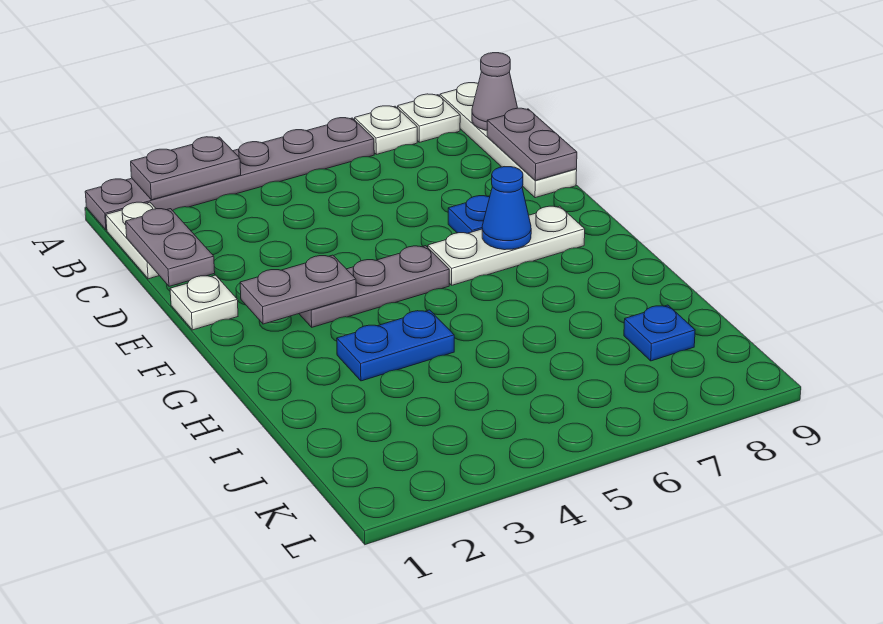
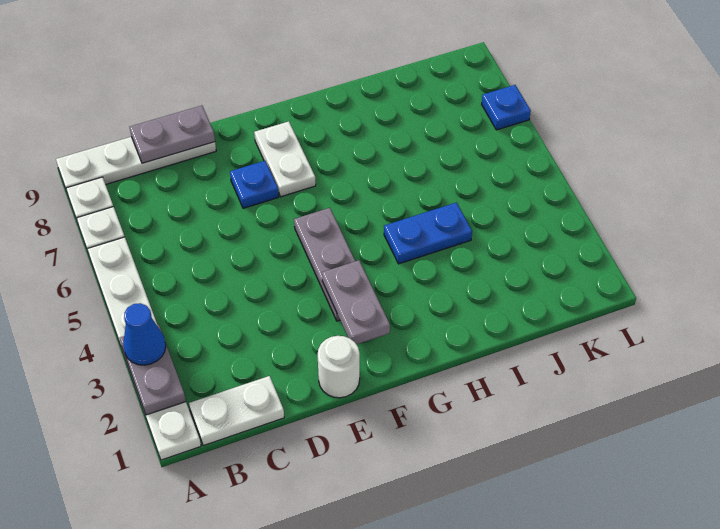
grey plate A1:A6 level 1 -> white plate A1:A6 level 1
grey cone B9 level 2 -> none
grey plate C1:D1 level 2 -> none
white plate E1 level 1 -> white round brick E1 level 1
white plate F6:F8 level 1 -> white plate F7:F8 level 1
blue cone F7 level 2 -> blue cone A3 level 3
blue plate H3:H4 level 1 -> blue plate H4:I4 level 1
blue plate J8 level 1 -> blue plate L7 level 1

